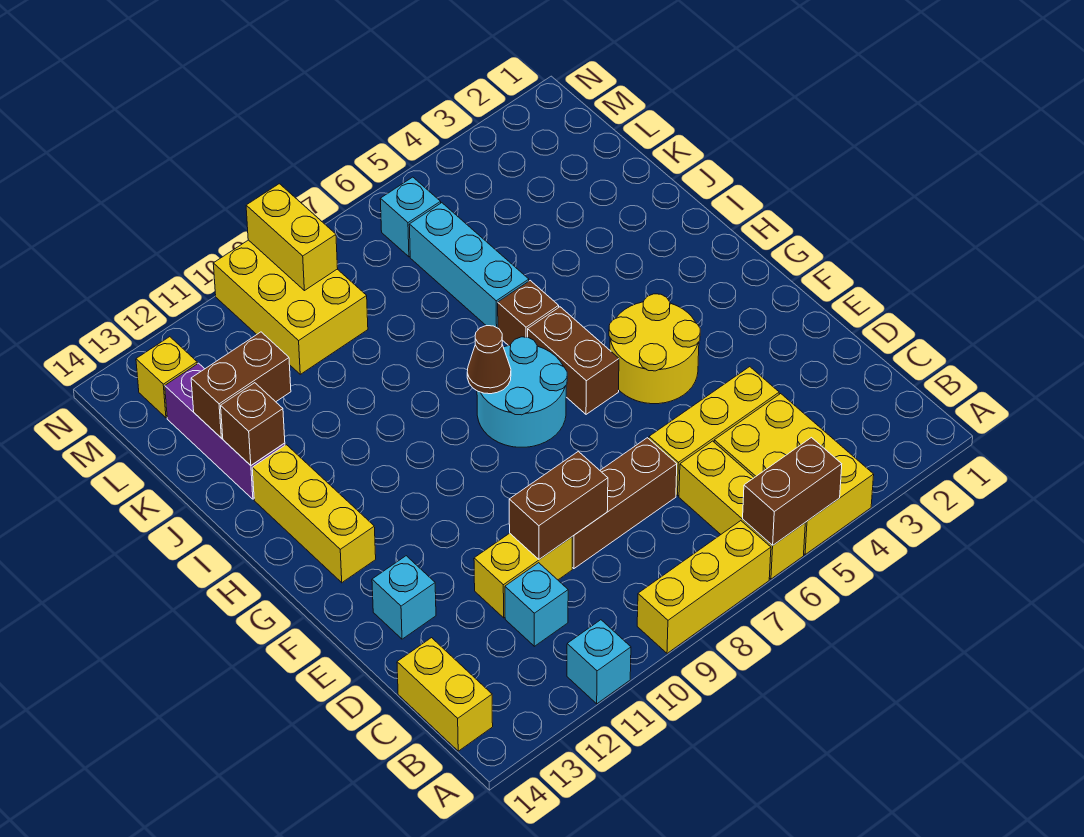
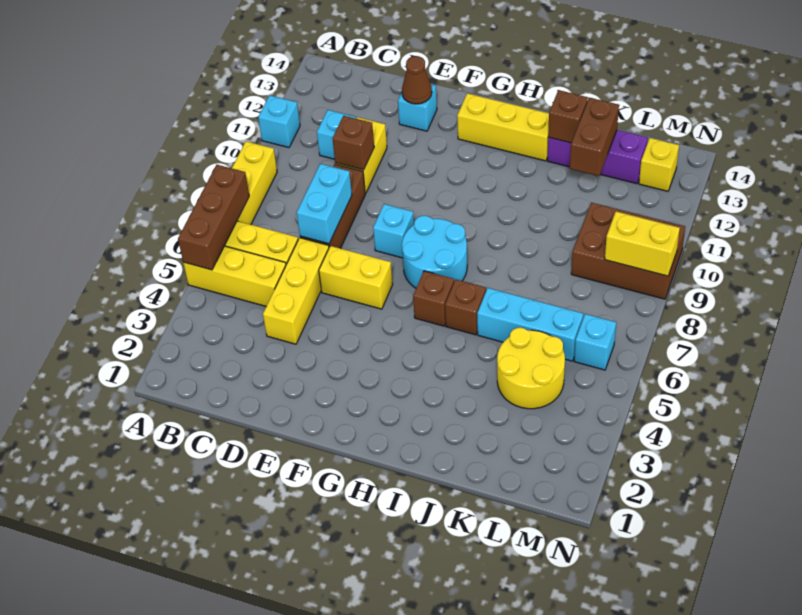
yellow brick A4:C5 level 1 -> yellow brick A5:C5 level 1
brown brick A5:A6 level 2 -> brown brick A5:A7 level 2
yellow brick B14:C14 level 1 -> yellow brick E6:F6 level 1
none -> cyan brick D7:D8 level 2
brown brick D9:D10 level 2 -> brown brick D10 level 2
yellow round brick F4:G5 level 1 -> yellow round brick K4:L5 level 1
none -> cyan brick F8 level 1
brown brick G6:H6 level 1 -> brown brick H6 level 1
brown cone H8 level 2 -> brown cone E13 level 2
yellow brick L9:N10 level 1 -> brown brick L9:N10 level 1

